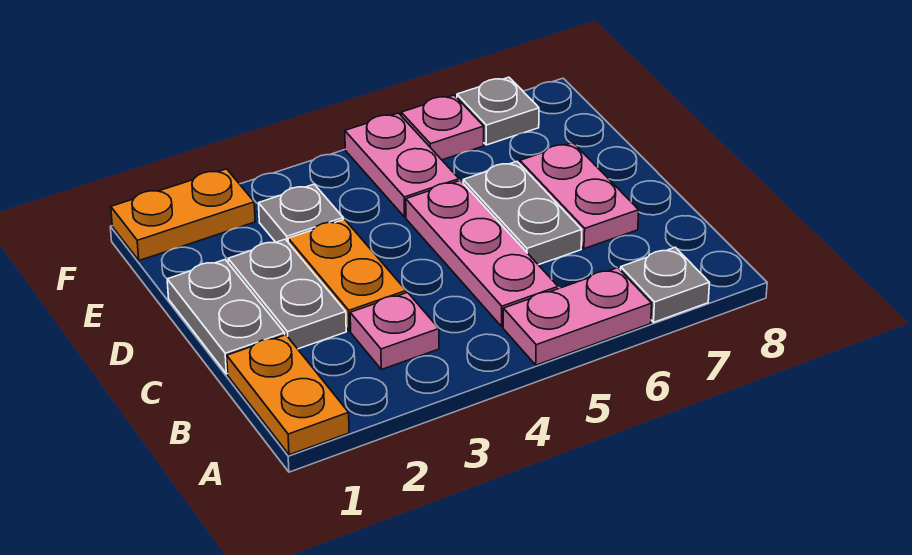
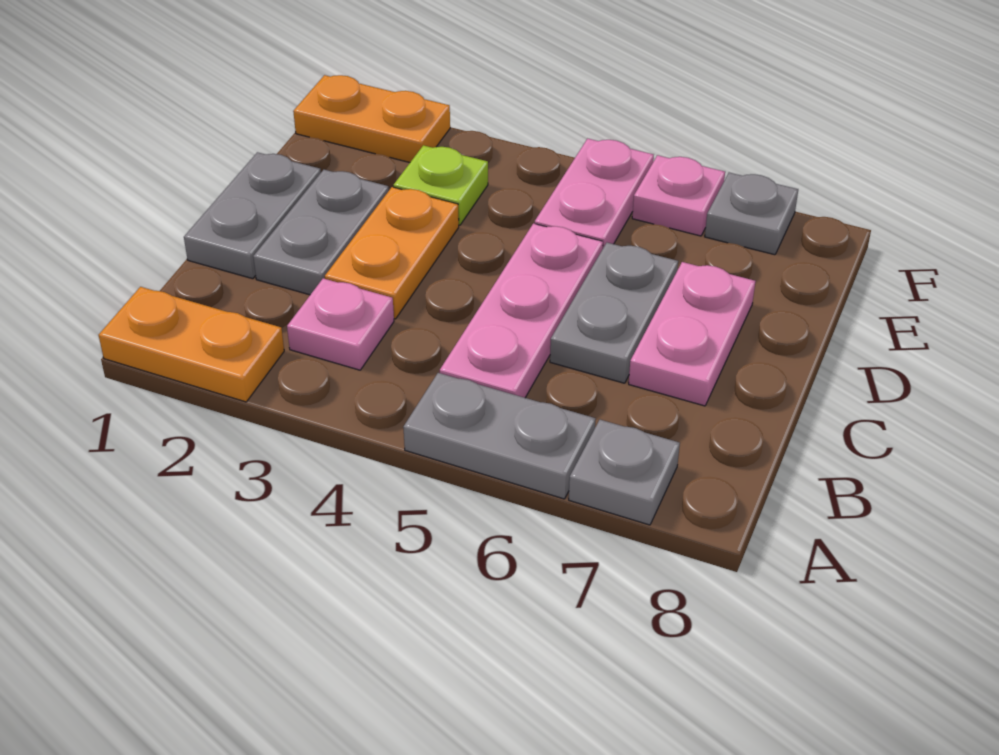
orange plate A1:B1 level 1 -> orange plate A1:A2 level 1
pink plate A5:A6 level 1 -> grey plate A5:A6 level 1
grey plate E3 level 1 -> lime plate E3 level 1

